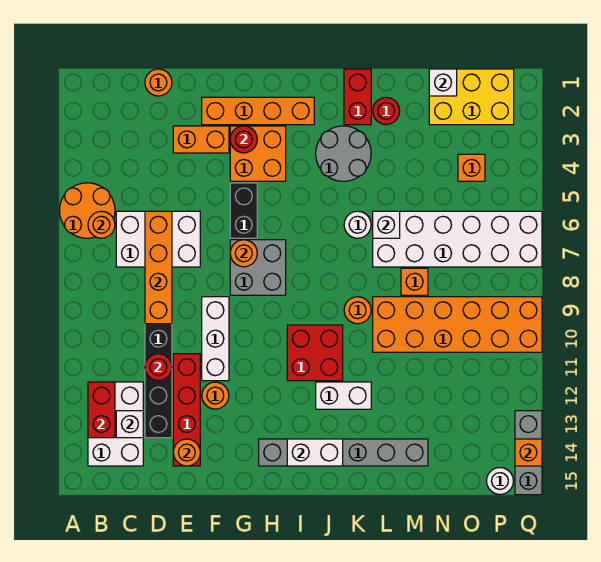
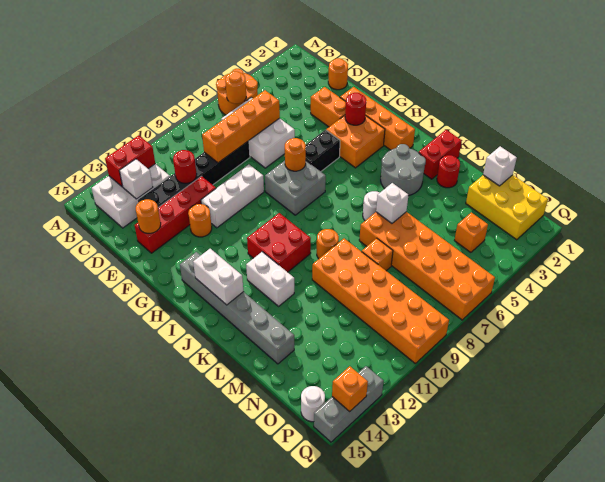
white brick L6:Q7 level 1 -> orange brick L6:Q7 level 1

